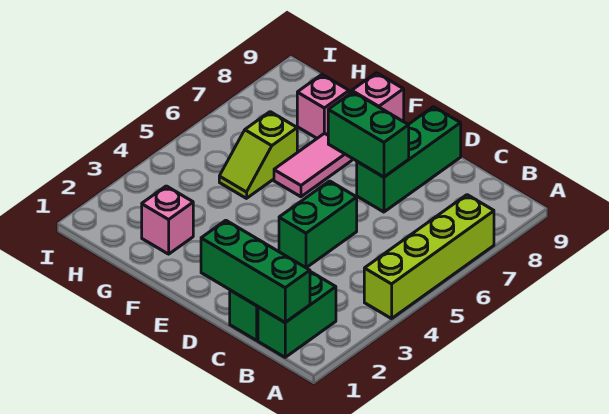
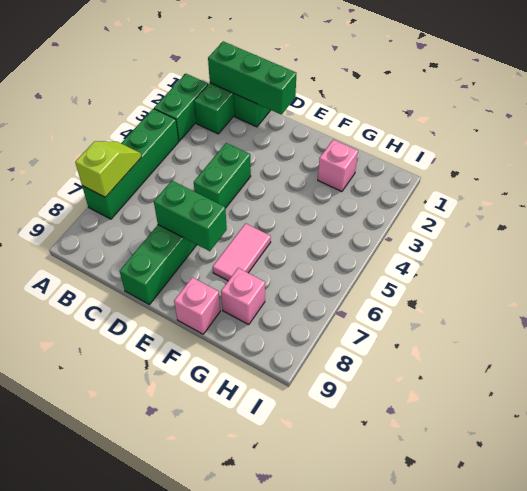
none -> green brick A2:A3 level 1
lime brick A4:A7 level 1 -> green brick A4:A7 level 1
lime slope G5:G6 level 1 top 6 -> lime slope A6:A7 level 2 top 7

